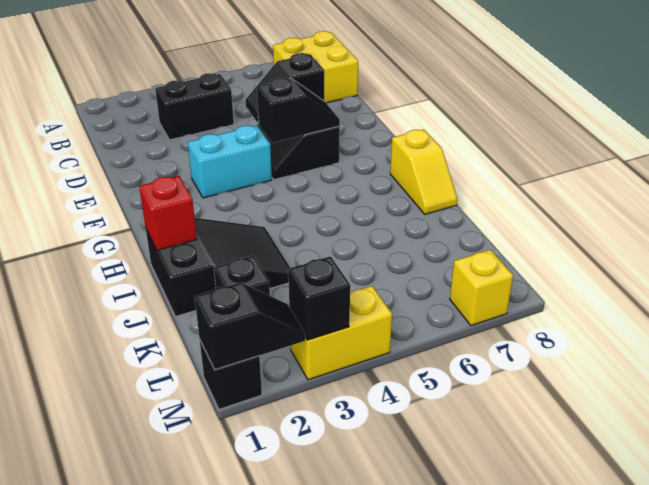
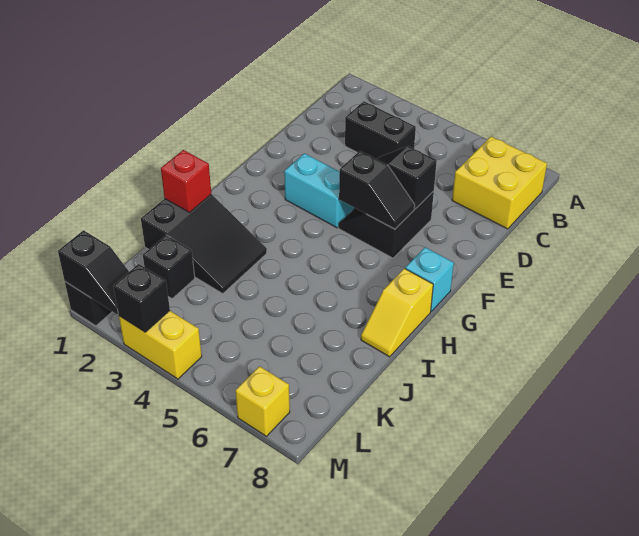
none -> cyan brick G8 level 1

